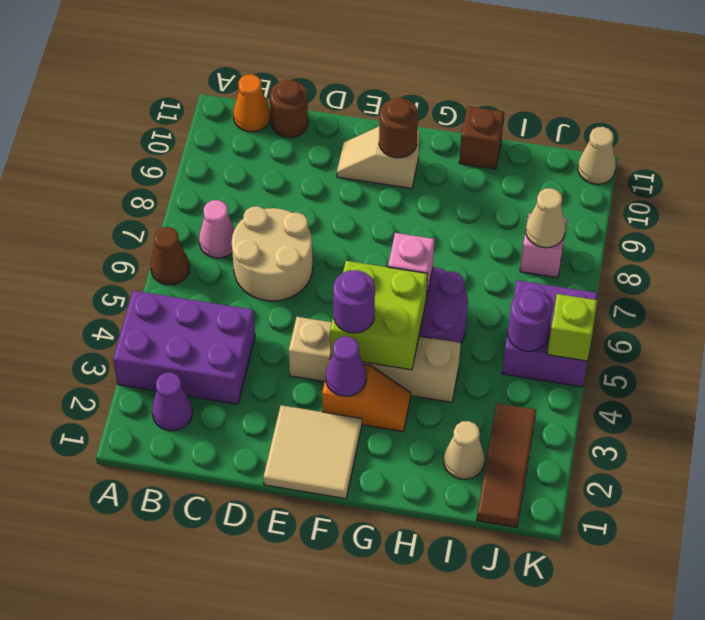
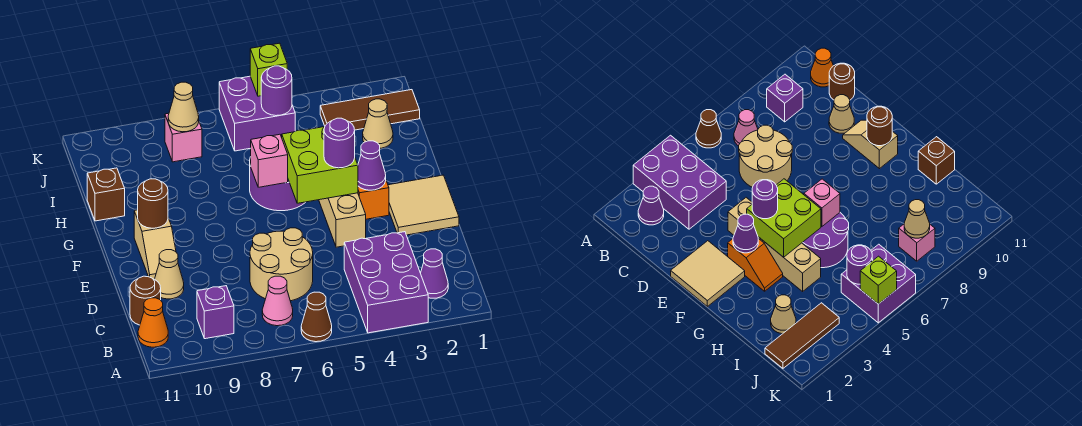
none -> purple brick B9 level 1
tan cone K11 level 1 -> tan cone D10 level 1

